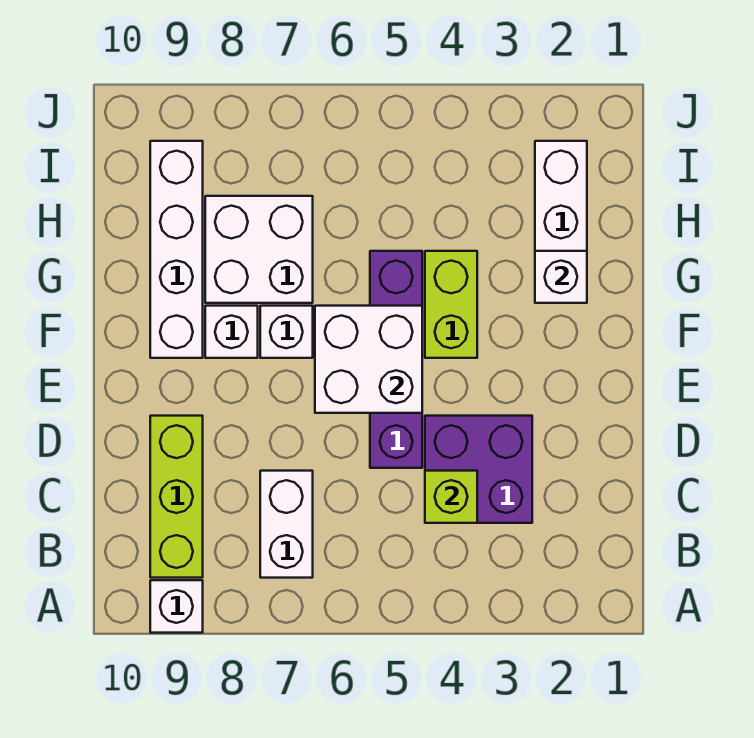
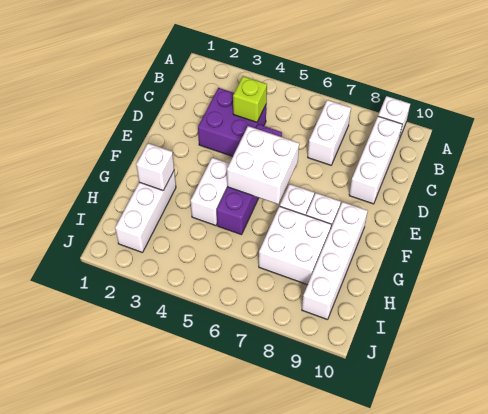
lime brick B9:D9 level 1 -> white brick B9:D9 level 1
lime brick F4:G4 level 1 -> white brick F4:G4 level 1

